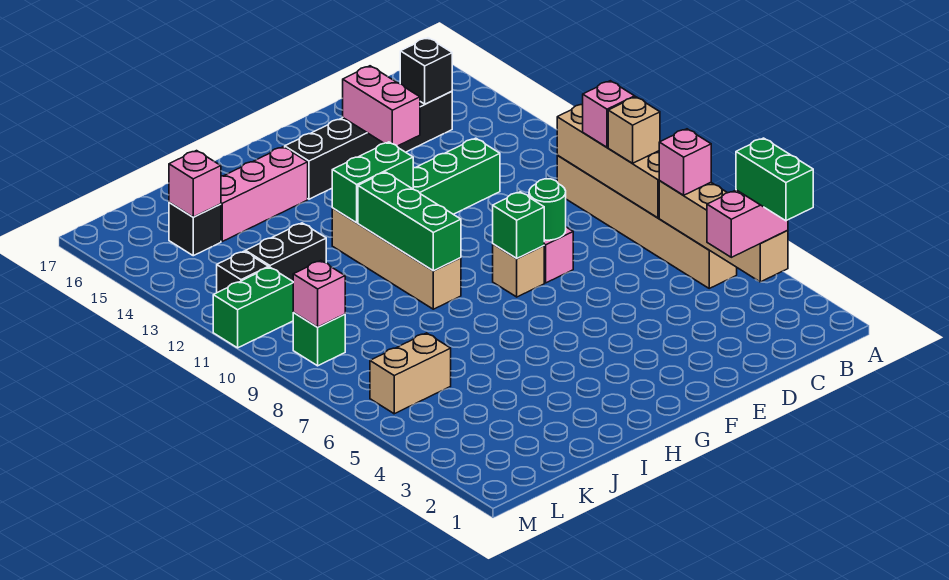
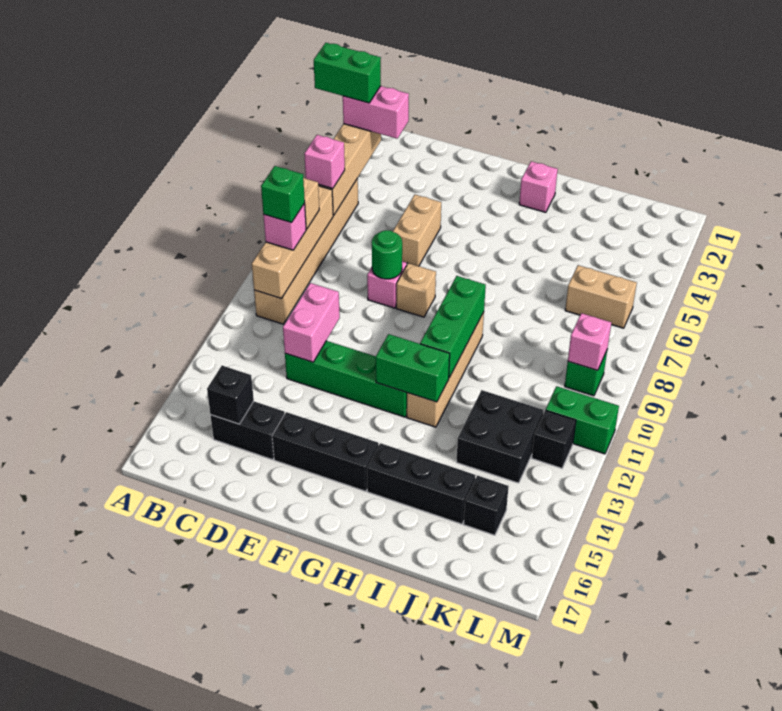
green brick B2:B3 level 4 -> green brick A3:B3 level 4
none -> tan brick E5:E6 level 1
pink brick E14:E15 level 2 -> pink brick D11:D12 level 2
green brick F8 level 2 -> green brick B9 level 4
pink brick H15:J15 level 1 -> black brick H15:J15 level 1
black brick J12:K12 level 1 -> black brick J12:K13 level 1
pink brick K15 level 2 -> pink brick H2 level 1

